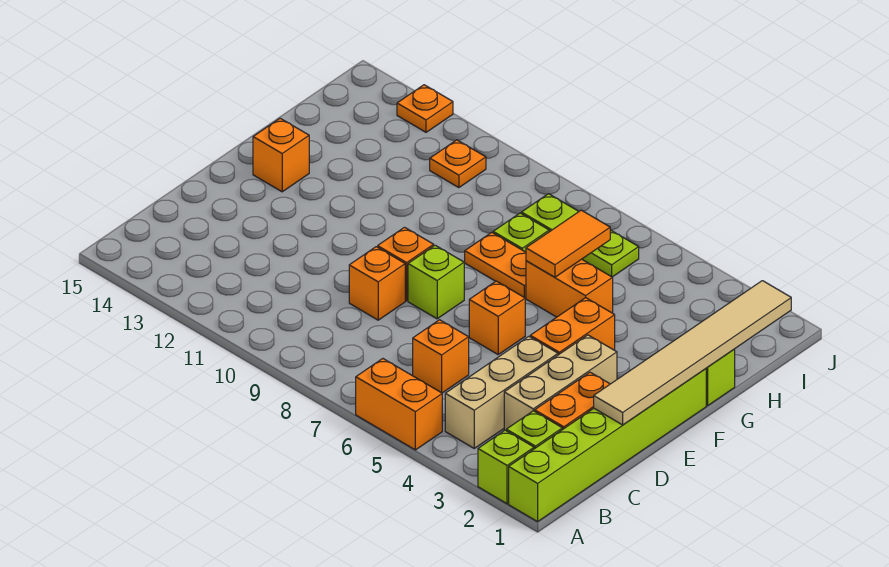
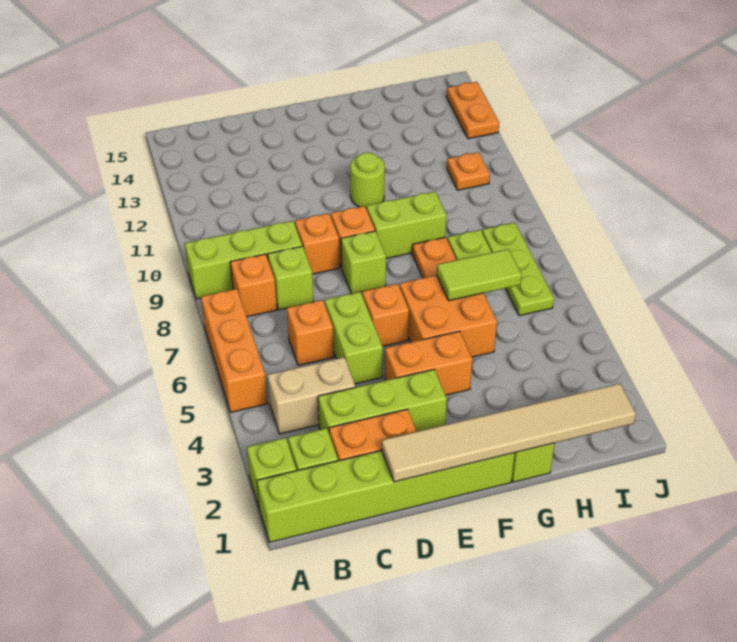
orange brick A5:A6 level 1 -> orange brick A5:A7 level 1
none -> lime brick A9:C9 level 1
tan brick B4:D4 level 1 -> tan brick B4:C4 level 1
tan brick C3:E3 level 1 -> lime brick C3:E3 level 1
none -> lime brick C8 level 1
none -> lime brick D5:D6 level 1
none -> lime brick F9:G9 level 1
none -> lime round brick F11 level 1
orange brick F14 level 1 -> orange brick B8 level 1
orange brick G5:G6 level 1 -> orange brick F5:G6 level 1
orange tile G6:H6 level 2 -> lime tile G6:H6 level 2
orange plate J13 level 1 -> orange plate J13:J14 level 1

